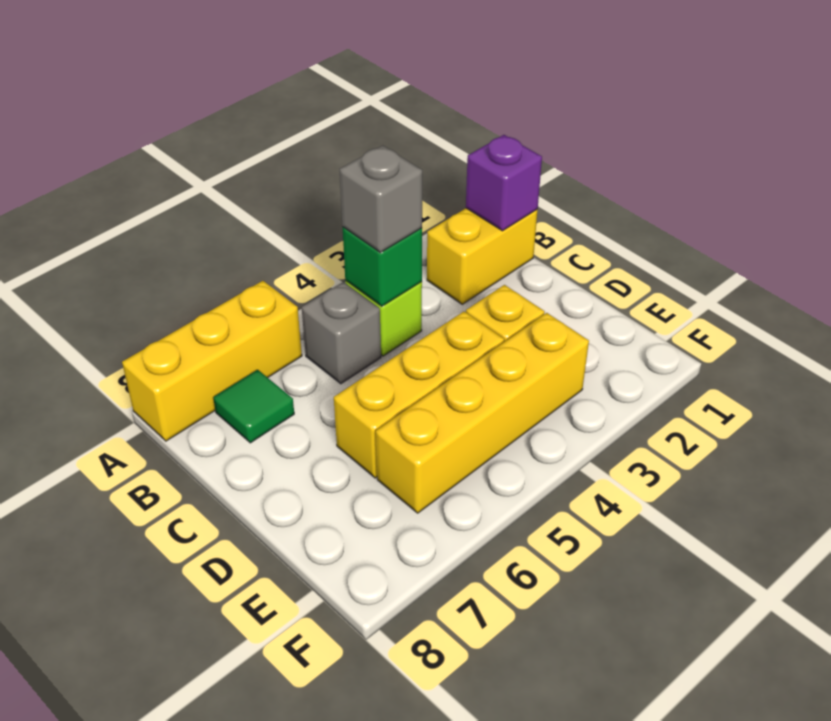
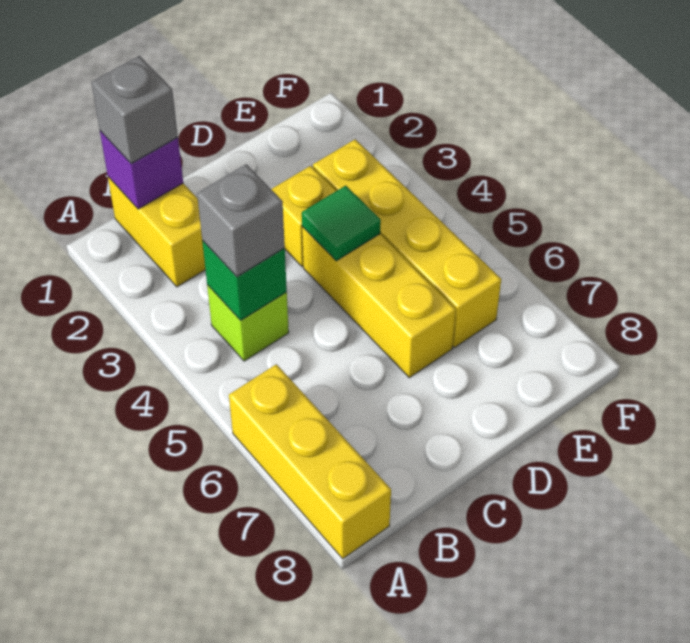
grey brick B5 level 1 -> grey brick B1 level 3
green tile B7 level 1 -> green tile D4 level 2

